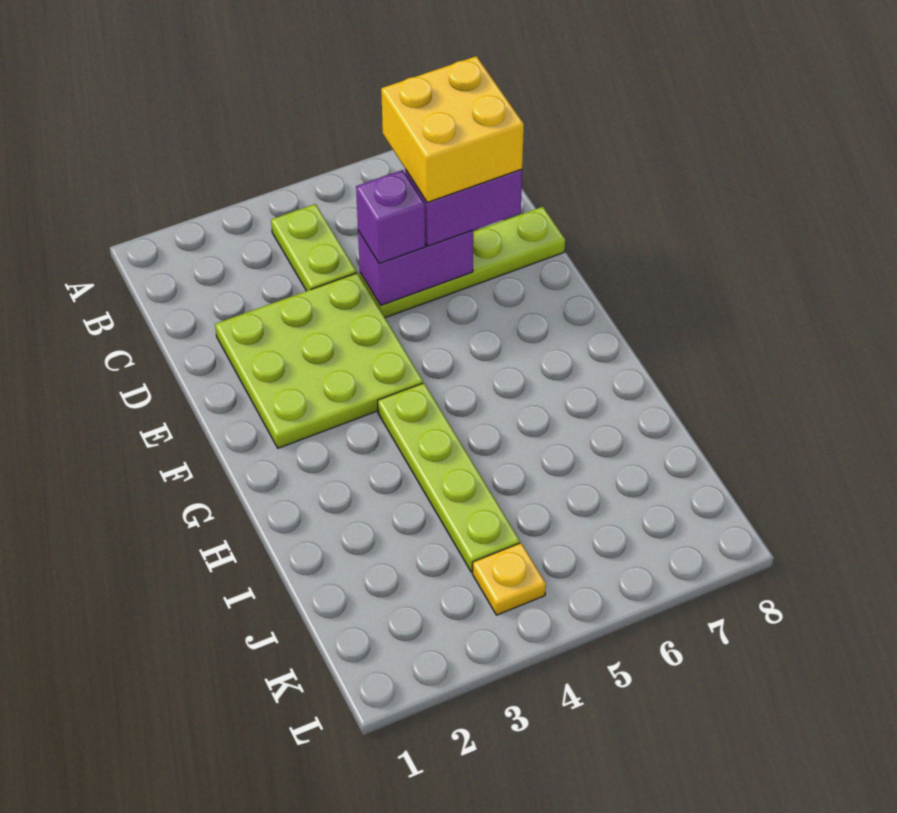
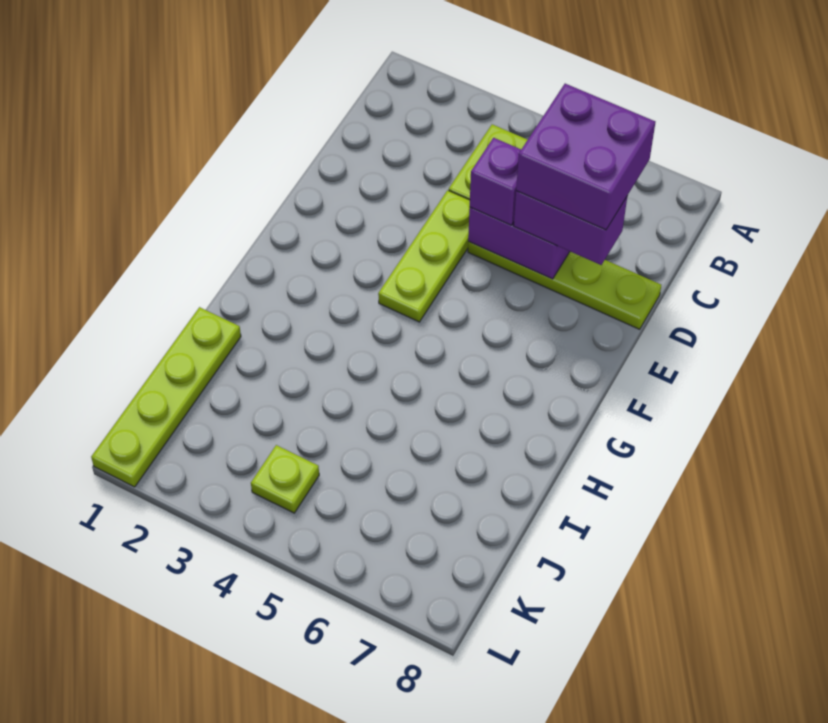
yellow brick C6:D7 level 4 -> purple brick C6:D7 level 4
lime plate D2:F4 level 1 -> lime plate D4:F4 level 1
lime plate G4:J4 level 1 -> lime plate I1:L1 level 1
yellow plate K4 level 1 -> lime plate K4 level 1

